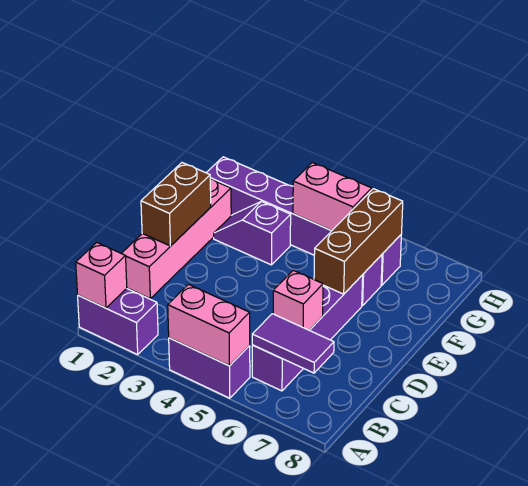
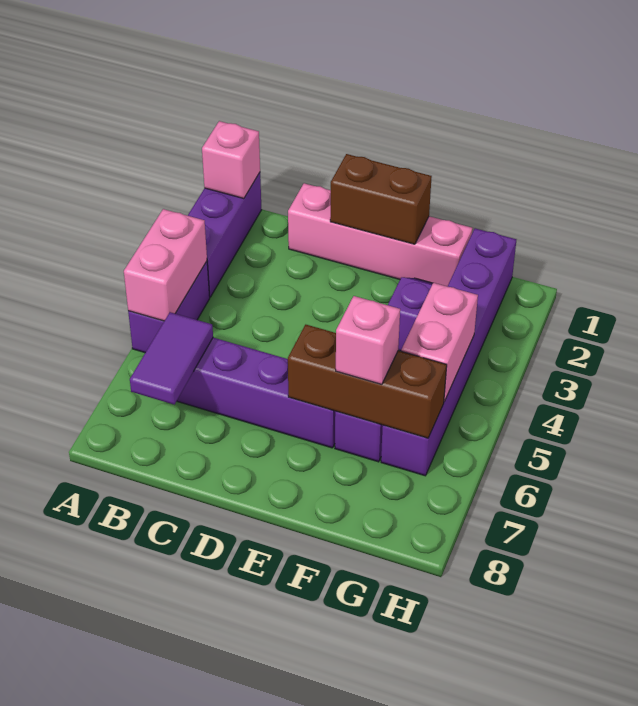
purple brick A1:A2 level 1 -> purple brick A1:A3 level 1
pink brick C6 level 2 -> pink brick F6 level 3

